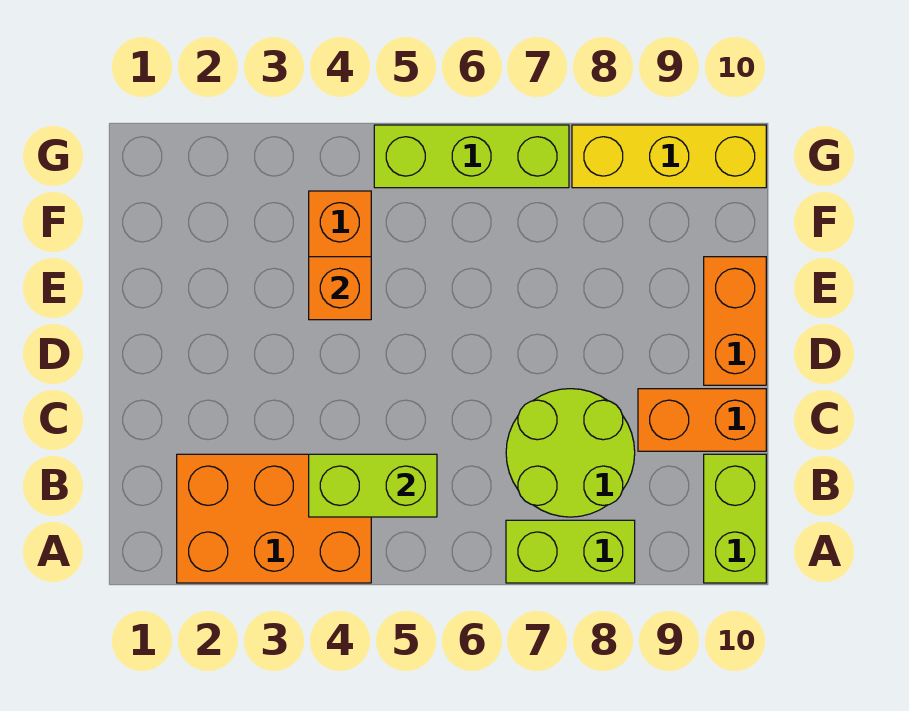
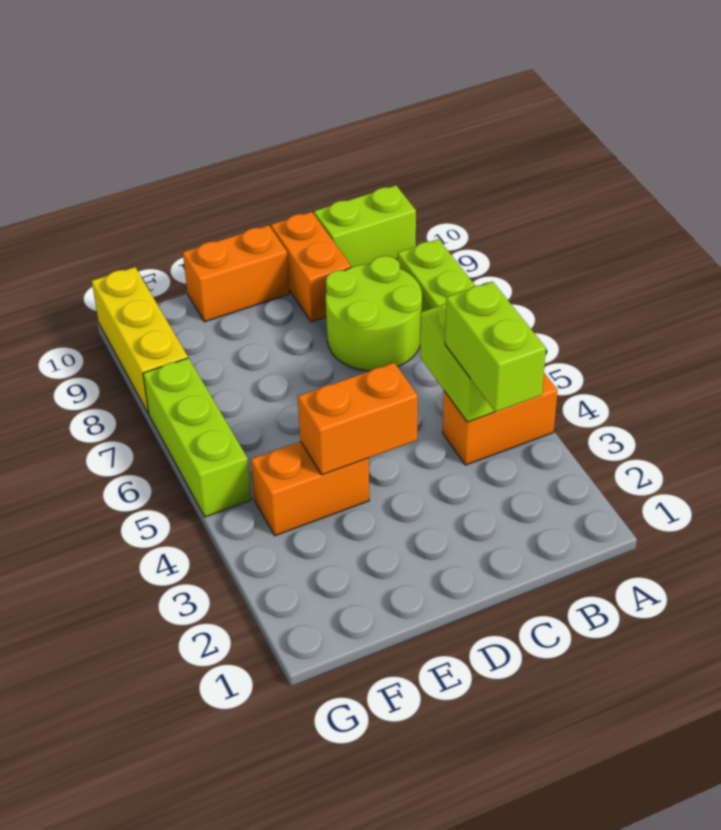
orange brick A2:B4 level 1 -> orange brick A4:B4 level 1
none -> lime brick B3:B4 level 3
orange brick E4 level 2 -> orange brick D4:E4 level 2

